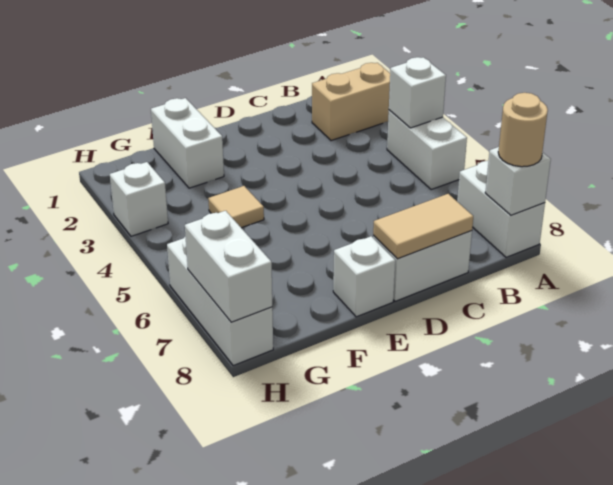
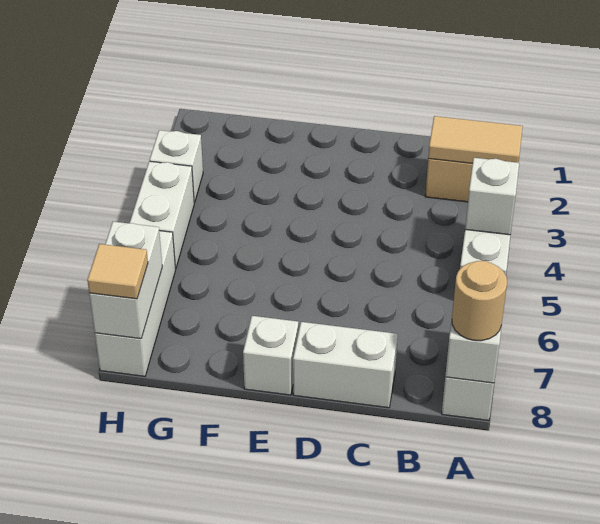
tan tile C8:D8 level 2 -> tan tile A2:B2 level 2
white brick F1:F2 level 1 -> white brick H4:H5 level 1
tan tile F4 level 1 -> tan tile H8 level 3

